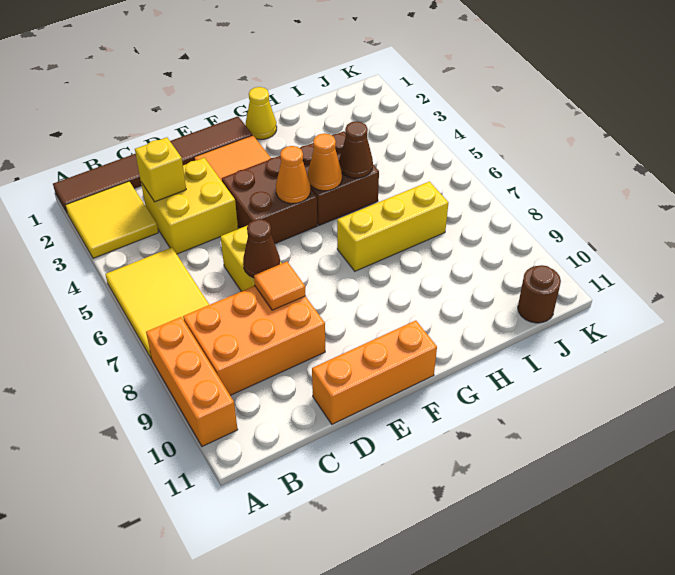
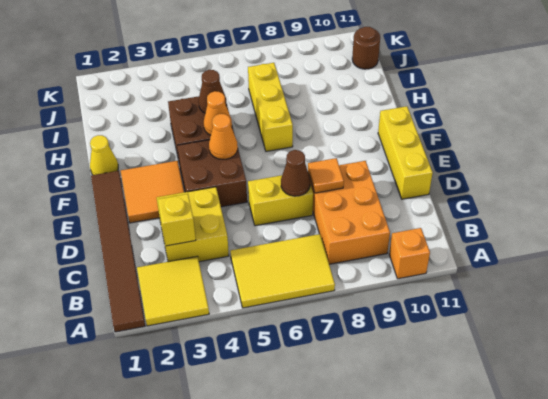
orange brick A8:A10 level 1 -> orange brick A10 level 1
orange brick D11:F11 level 1 -> yellow brick D11:F11 level 1

